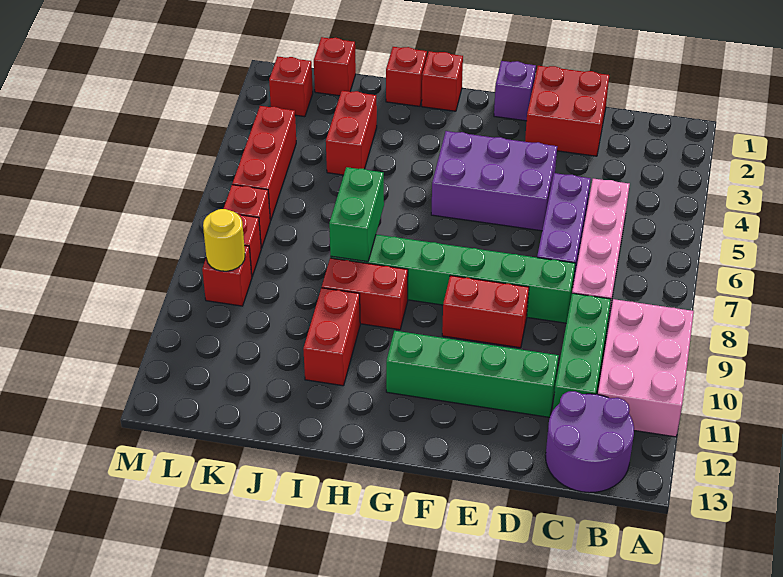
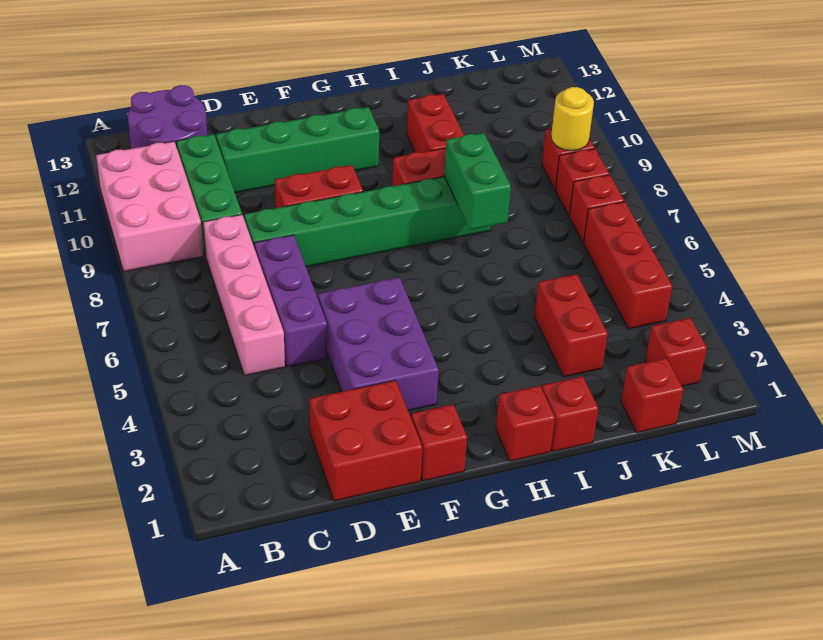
purple brick E4:G5 level 1 -> purple brick E3:F5 level 1
purple brick F1 level 1 -> red brick F1 level 1

